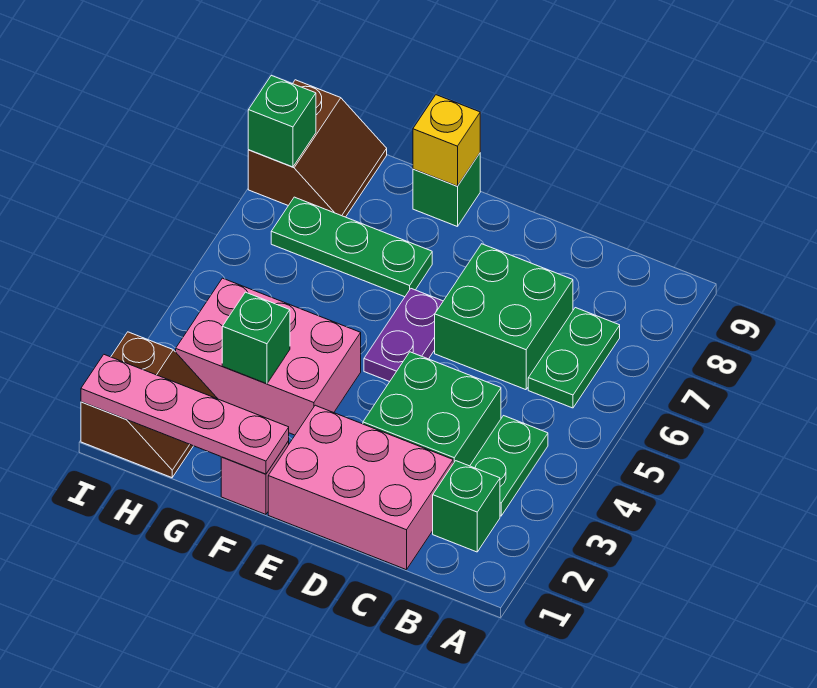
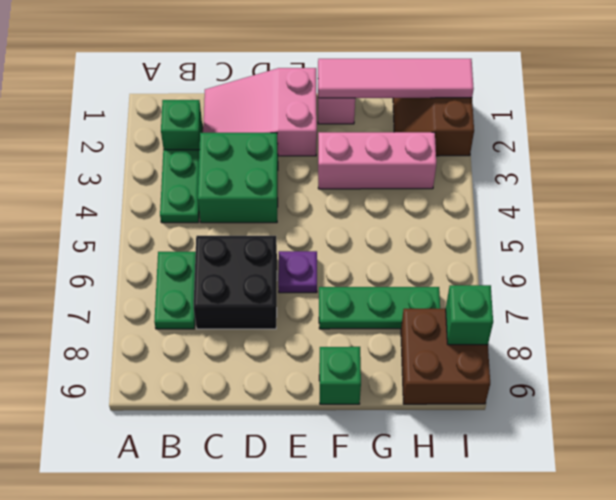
pink brick C1:E2 level 1 -> pink slope C1:E2 level 1 top E
green brick C6:D7 level 1 -> black brick C6:D7 level 1
purple plate E5:E6 level 1 -> purple plate E6 level 1
pink plate F1:I1 level 2 -> pink tile F1:I1 level 2
pink brick F3:H4 level 1 -> pink brick F3:H3 level 1
yellow brick F9 level 2 -> none
green brick G3 level 2 -> none
brown slope H8:I9 level 1 top I -> brown brick H8:I9 level 1

